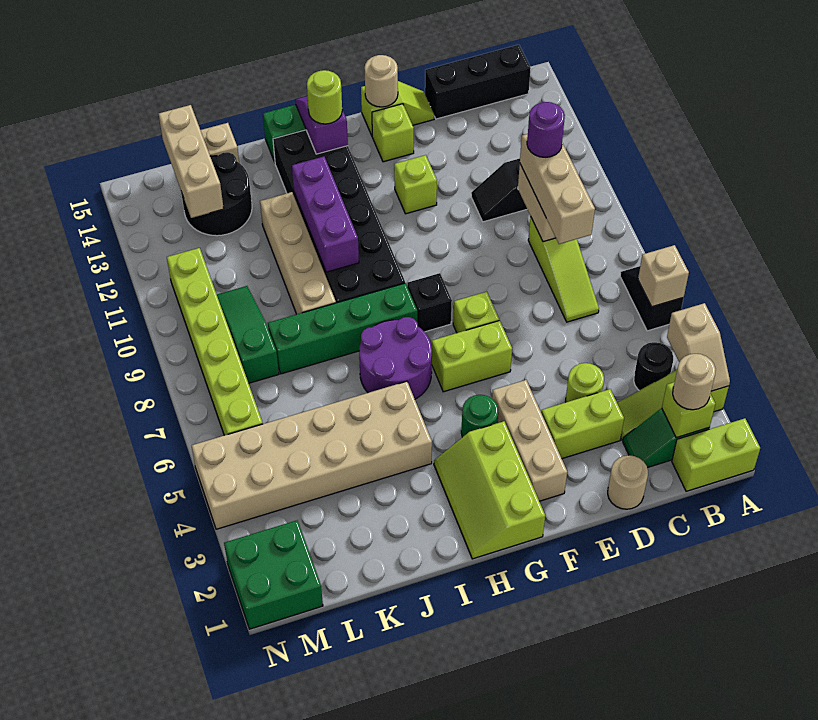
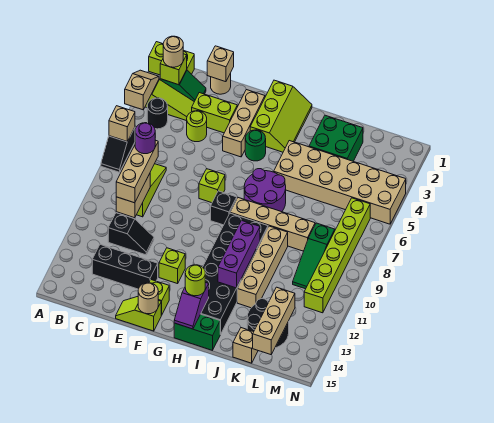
black brick B15:D15 level 1 -> black brick C13:E13 level 1
purple round brick C10 level 4 -> purple round brick C8 level 4
none -> tan brick D1 level 2
lime brick F6:G6 level 1 -> none
green brick H8:K8 level 1 -> tan brick H8:K8 level 1
green brick M1:N2 level 1 -> green brick J2:K3 level 1

